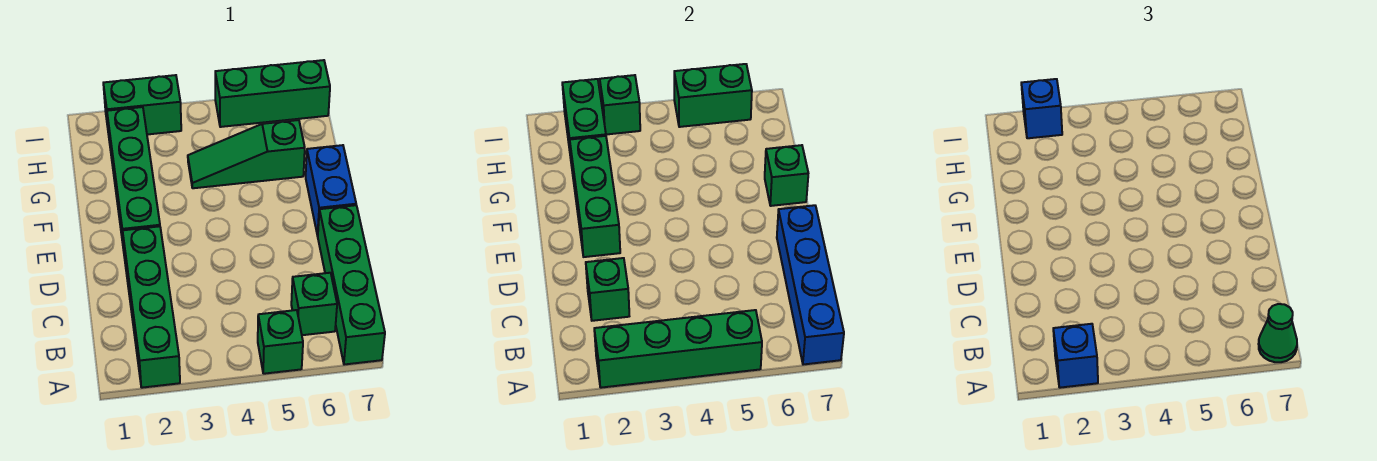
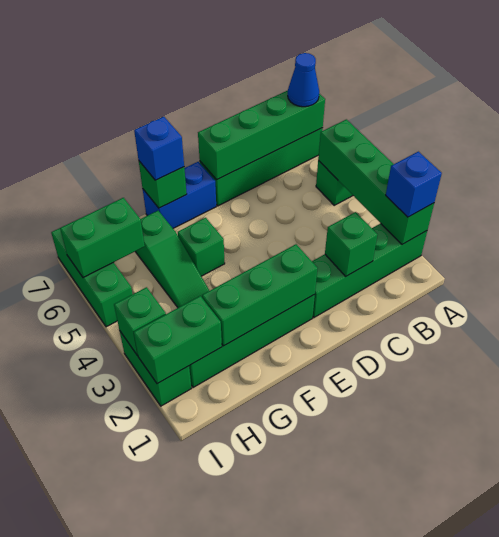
blue brick A7:D7 level 2 -> green brick A7:D7 level 2
green cone A7 level 3 -> blue cone A7 level 3
green brick B6 level 1 -> green brick F5 level 1
blue brick I2 level 3 -> blue brick F7 level 3
green brick I5:I6 level 2 -> green brick H6:I6 level 2

